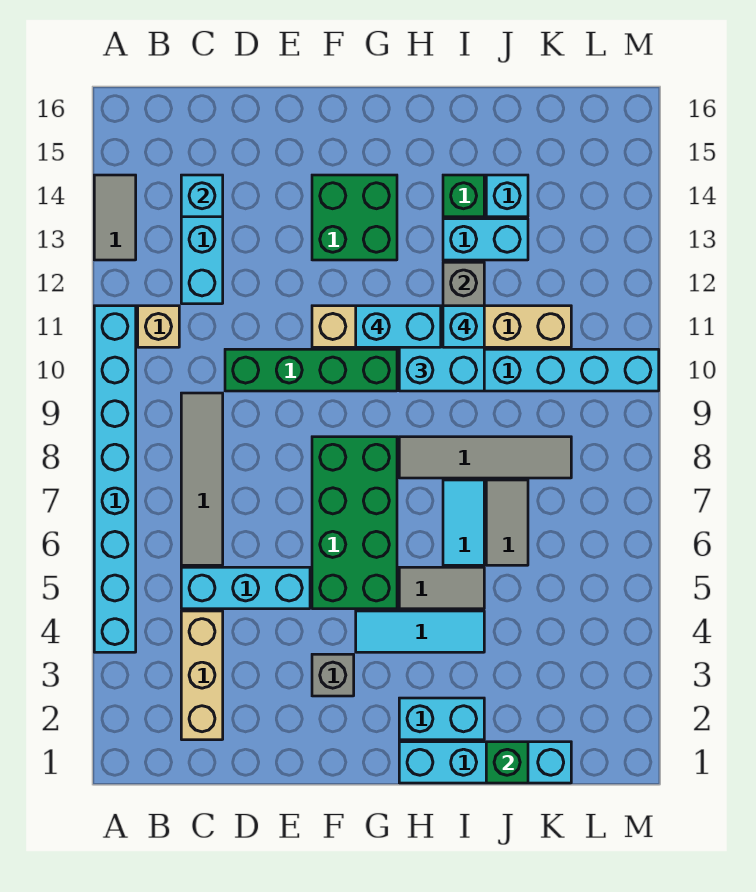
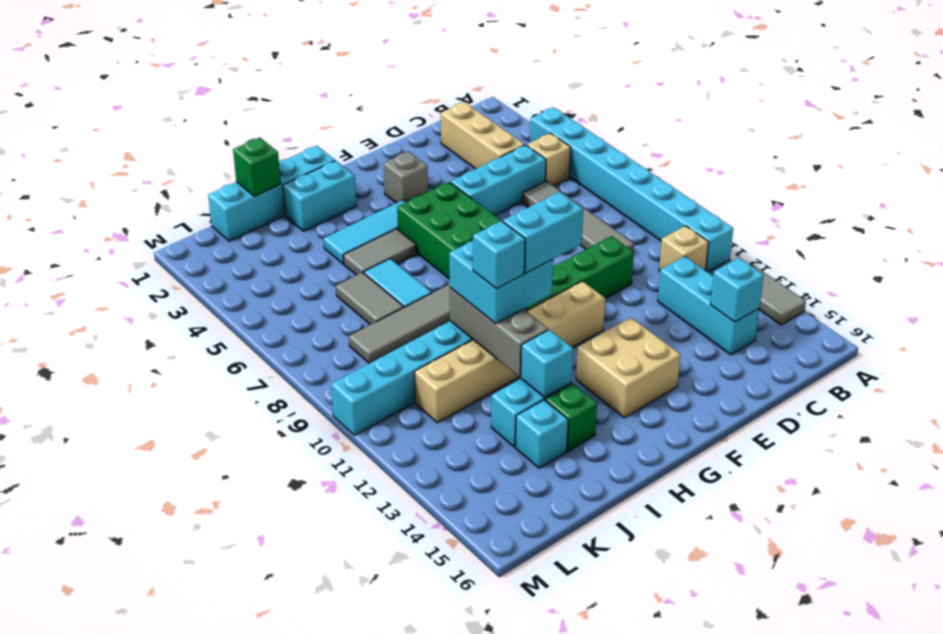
none -> tan brick B5 level 1
green brick F13:G14 level 1 -> tan brick F13:G14 level 1
none -> cyan brick I13 level 2

